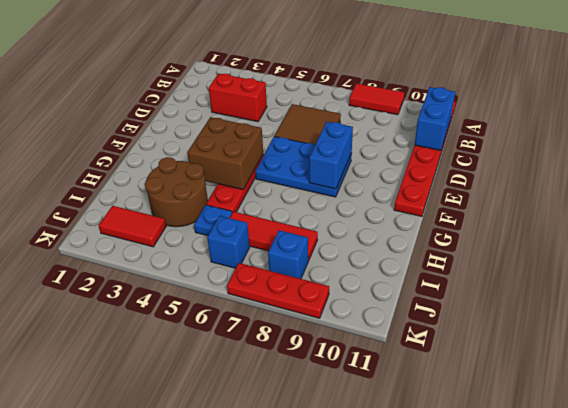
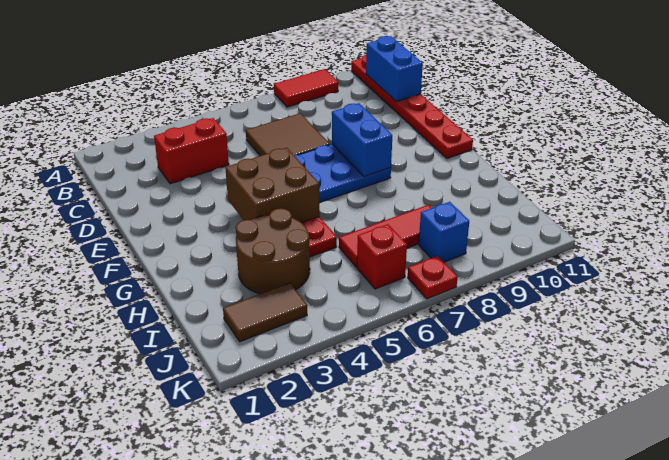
blue plate I5 level 1 -> none
red tile J2:J3 level 1 -> brown tile J2:J3 level 1
blue brick J6 level 1 -> red brick J6 level 1
red plate K7:K9 level 1 -> red plate K7 level 1

